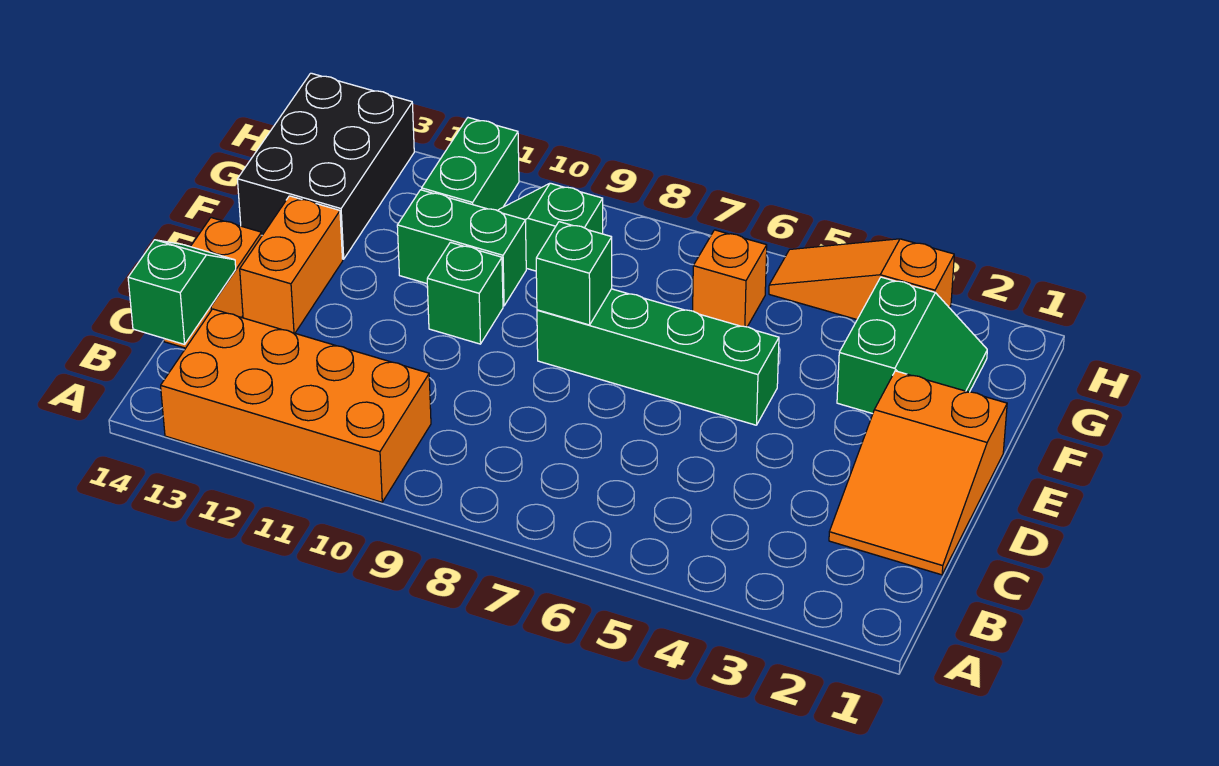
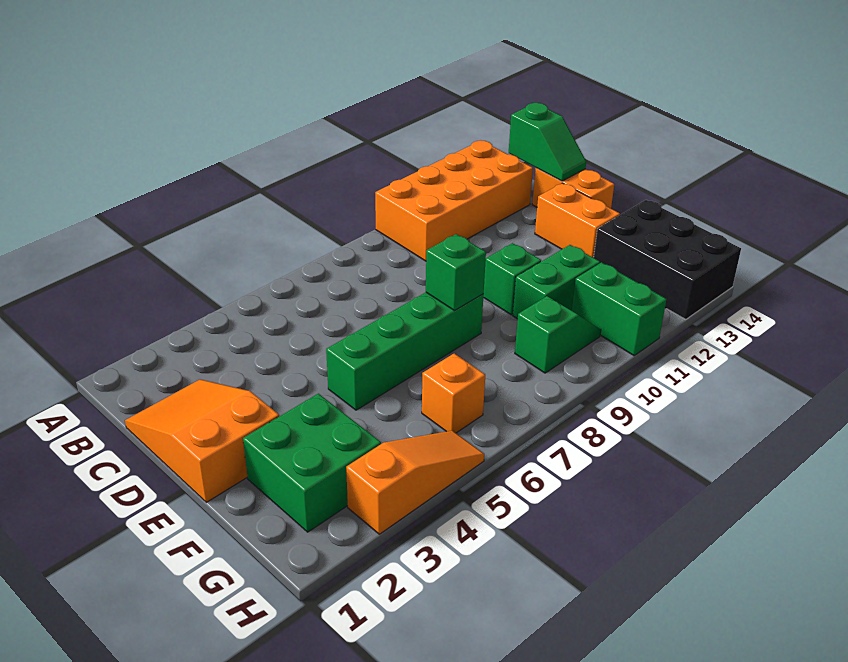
green slope F2:G3 level 1 top 3 -> green brick F2:G3 level 1

